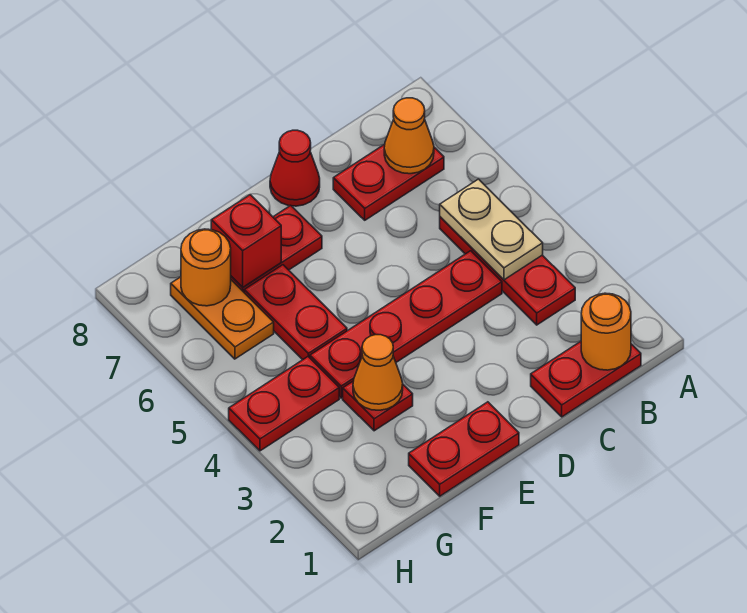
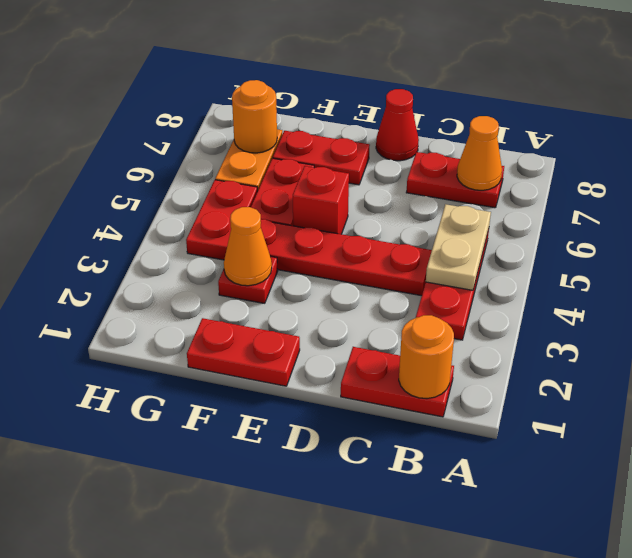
red brick F7 level 2 -> red brick E5 level 1
red plate G4:H4 level 1 -> red plate G4:G5 level 1

